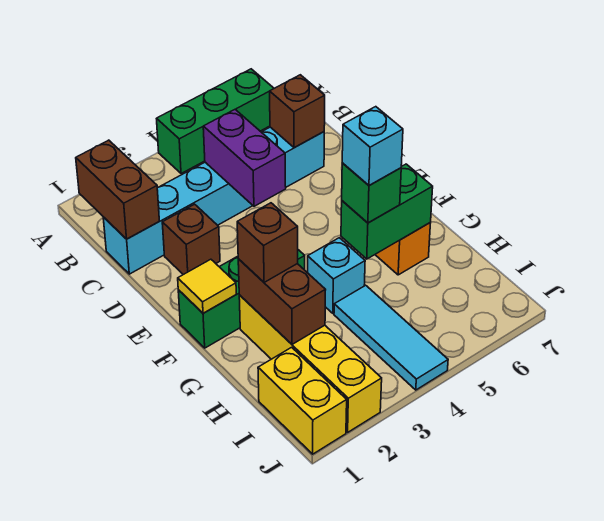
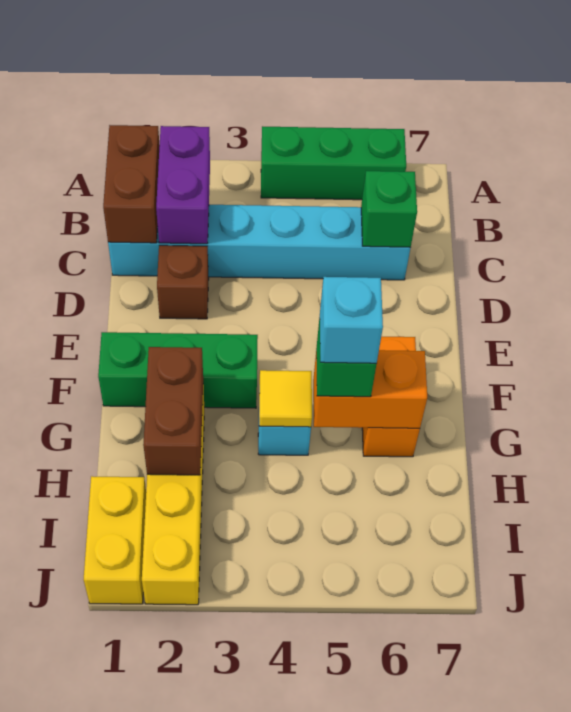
purple brick C4:D4 level 2 -> purple brick B2:C2 level 2
brown brick C6 level 2 -> green brick C6 level 2
yellow tile F1 level 2 -> yellow tile G4 level 2
brown brick G2 level 3 -> none
green brick G5:G6 level 2 -> orange brick G5:G6 level 2
cyan tile H4:J4 level 1 -> none

